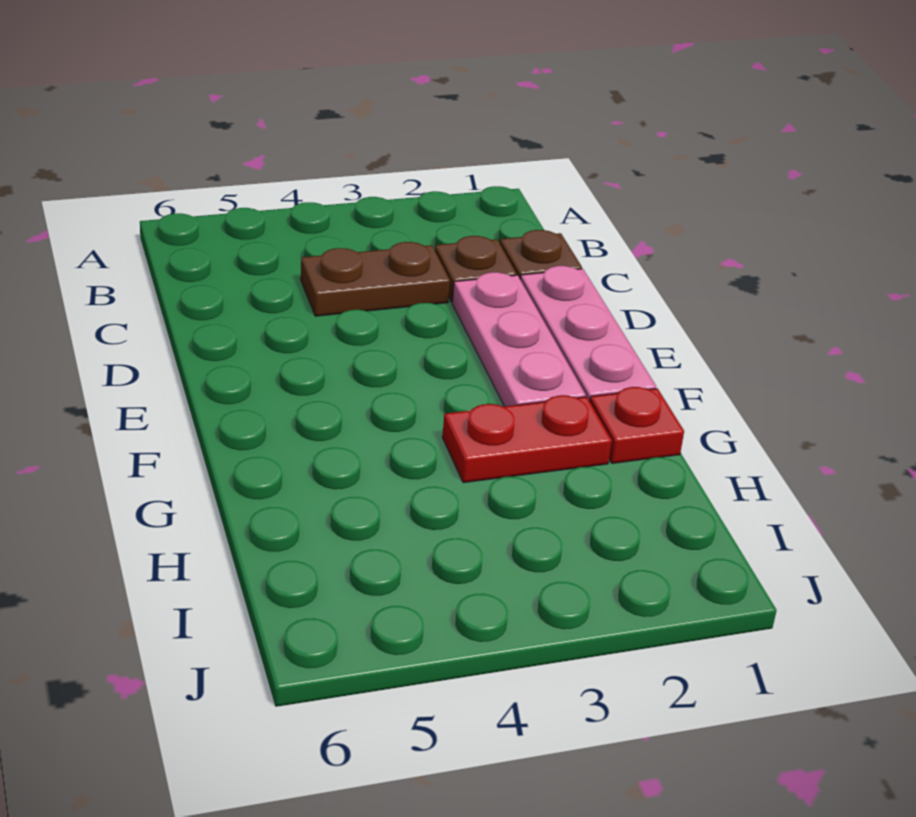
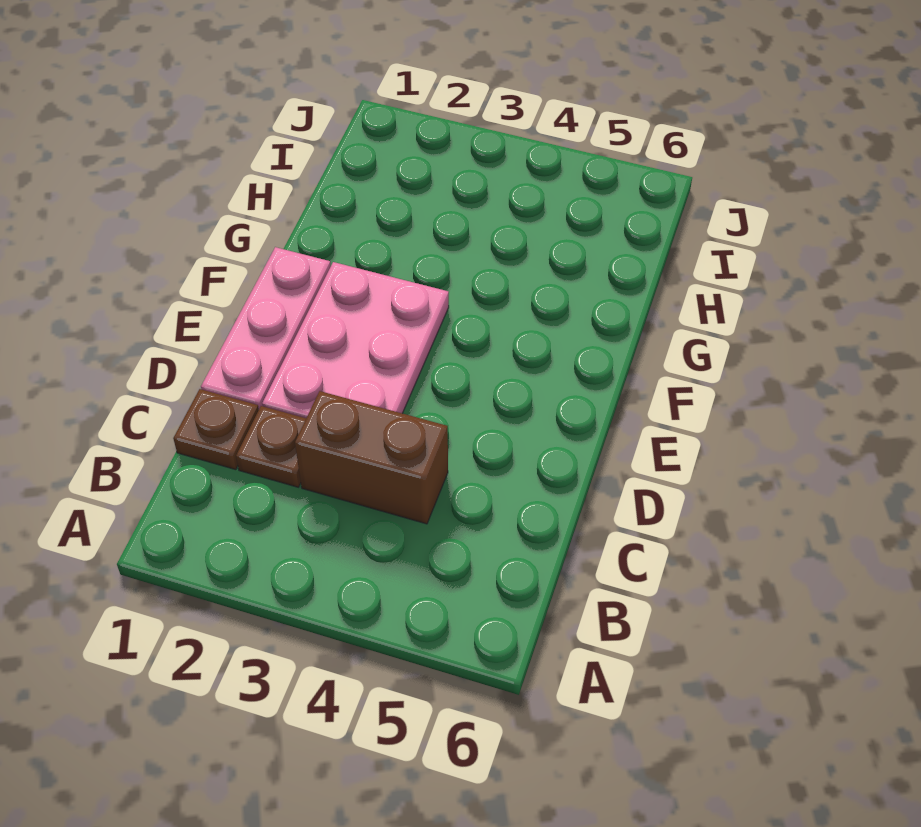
brown plate C3:C4 level 1 -> brown brick C3:C4 level 1
pink plate D2:F2 level 1 -> pink plate D2:F3 level 1
red plate G1 level 1 -> none
red plate G2:G3 level 1 -> none

